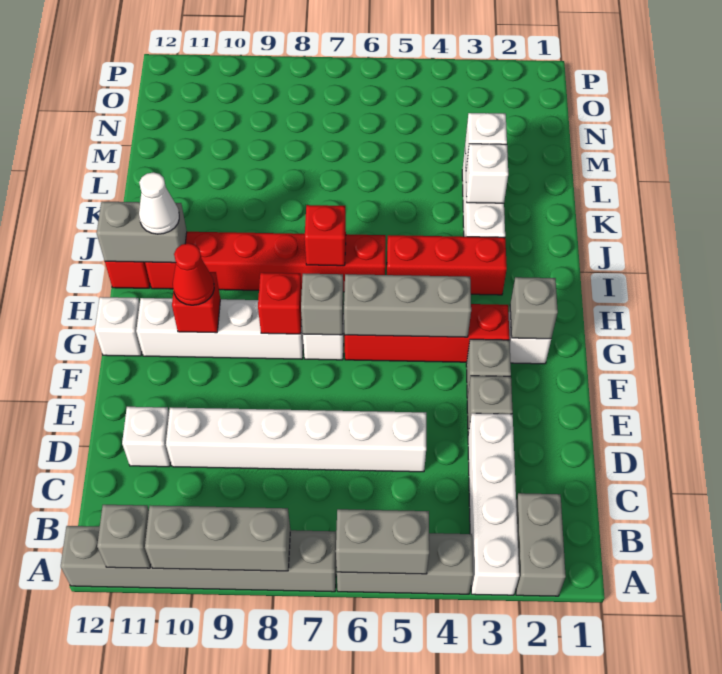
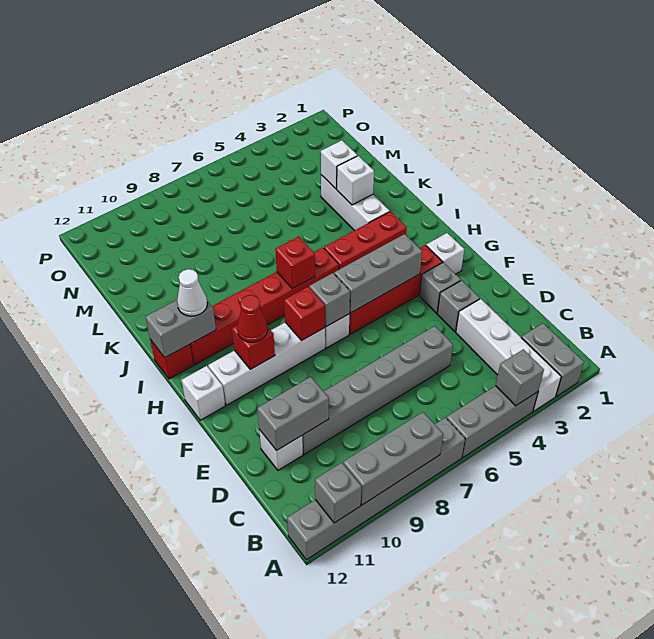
grey brick A5:A6 level 2 -> grey brick D10:D11 level 2
white brick D5:D10 level 1 -> grey brick D5:D10 level 1
grey brick G2 level 2 -> grey brick A4 level 2

